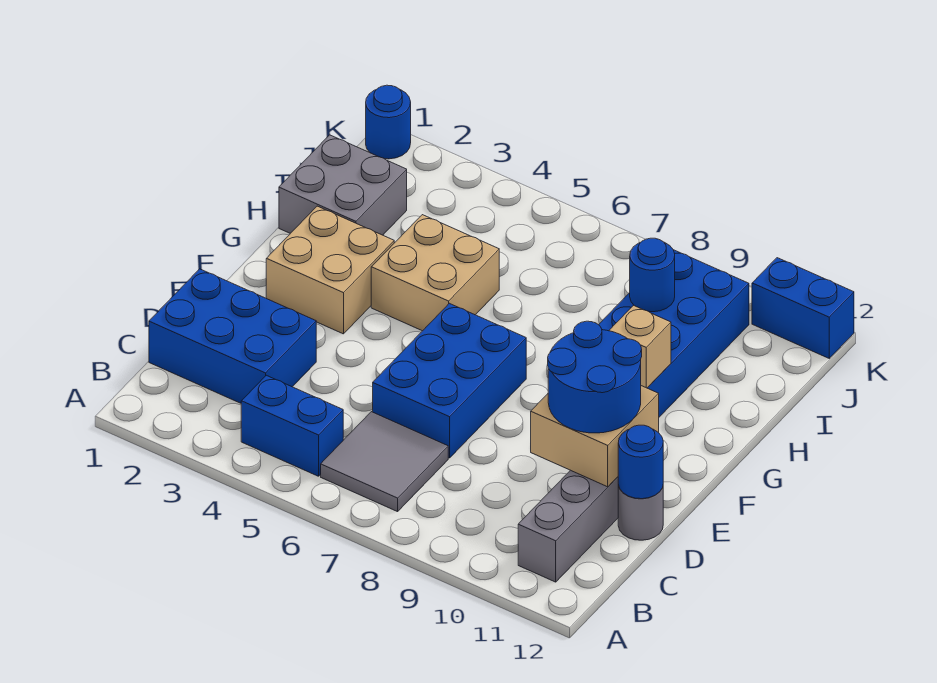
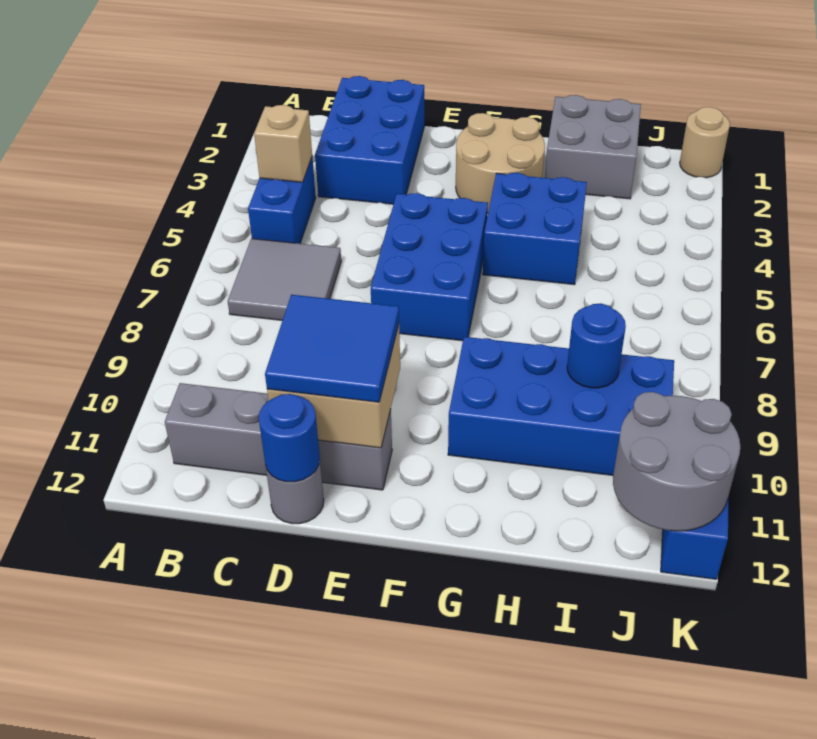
blue brick D6:F7 level 1 -> blue brick E5:F7 level 1
blue round brick D10:E11 level 3 -> blue tile D10:E11 level 3
tan brick F2:G3 level 1 -> tan round brick F2:G3 level 1
tan brick G4:H5 level 1 -> blue brick G4:H5 level 1
tan brick G10 level 2 -> tan brick B4 level 2
none -> grey round brick J11:K12 level 2
blue round brick K1 level 1 -> tan round brick K1 level 1

